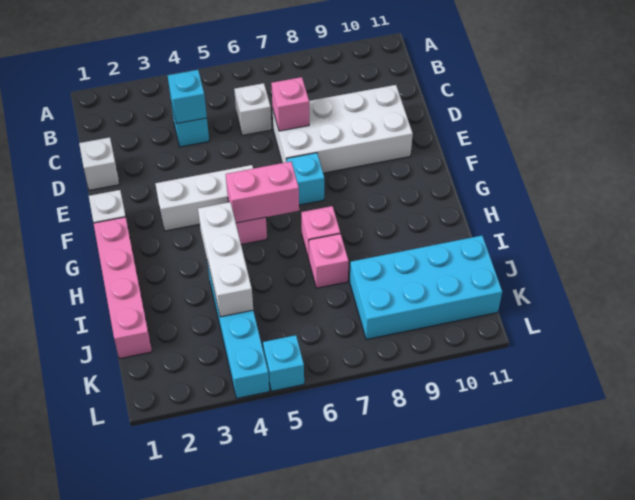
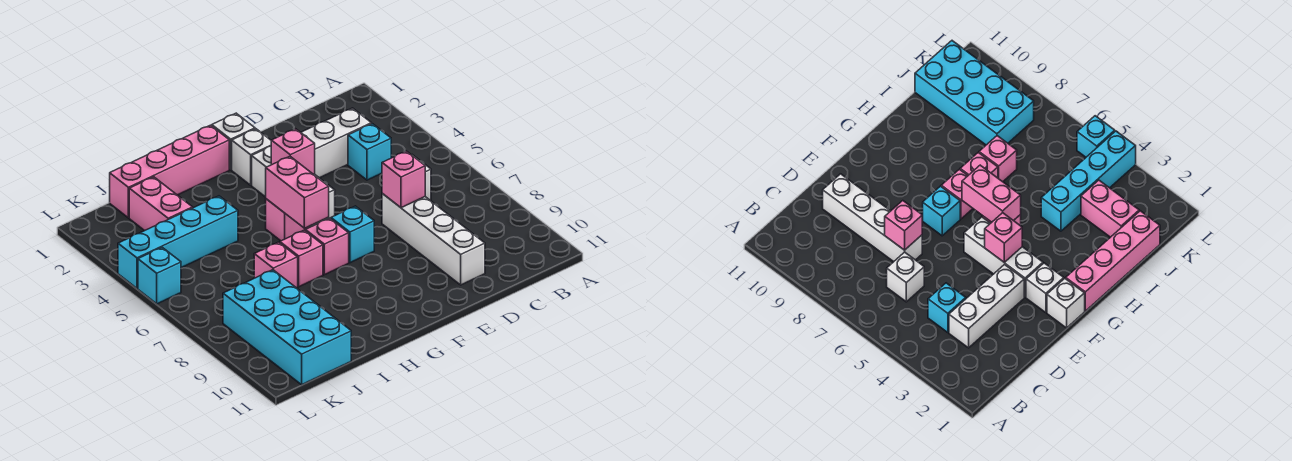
cyan brick C4 level 2 -> none
white brick D1 level 1 -> white brick F2 level 1
white brick D7:E10 level 1 -> white brick D7:D10 level 1
none -> pink brick F4 level 2
none -> pink brick G7 level 1
white brick H4:J4 level 2 -> white brick C3:E3 level 1
none -> pink brick J2:J3 level 1

